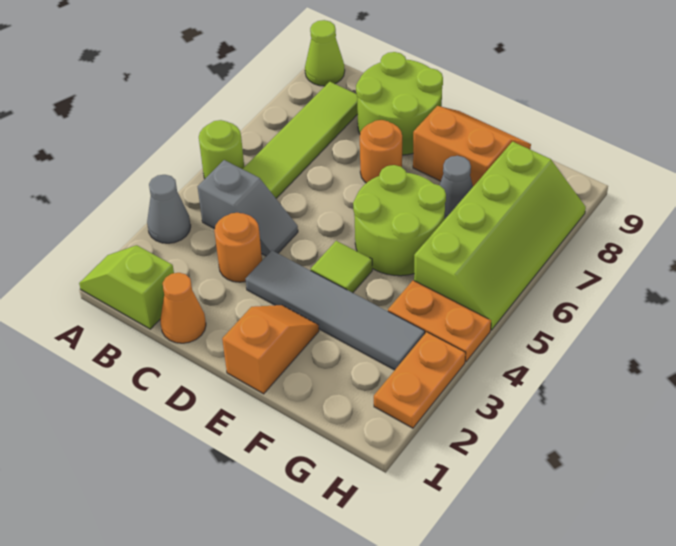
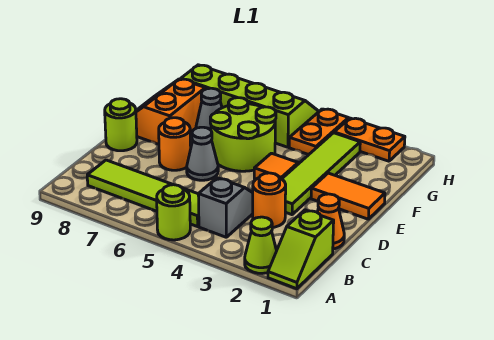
grey cone A3 level 1 -> grey cone D6 level 1
lime cone A9 level 1 -> lime cone A2 level 1
lime round brick C8:D9 level 1 -> lime round brick D9 level 1
grey tile D3:G3 level 1 -> lime tile D3:G3 level 1
orange slope E1:E2 level 1 top 1 -> orange tile E1:E2 level 1
lime tile E4 level 1 -> orange tile E4 level 1

